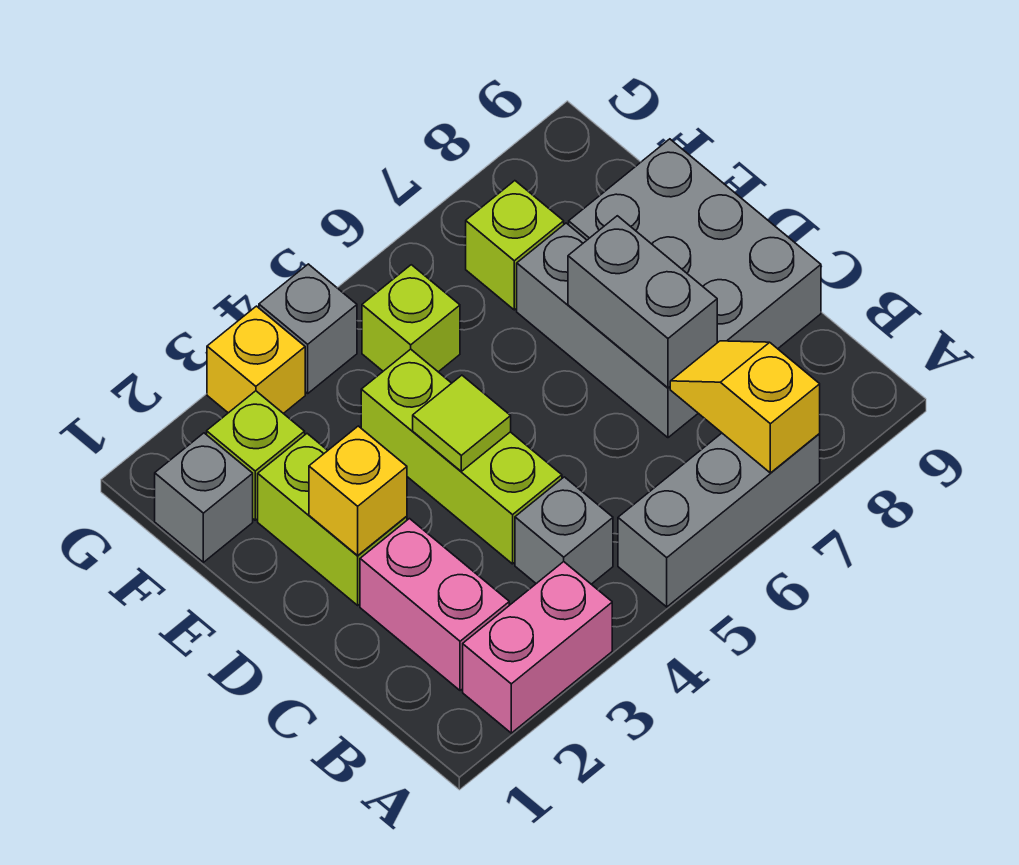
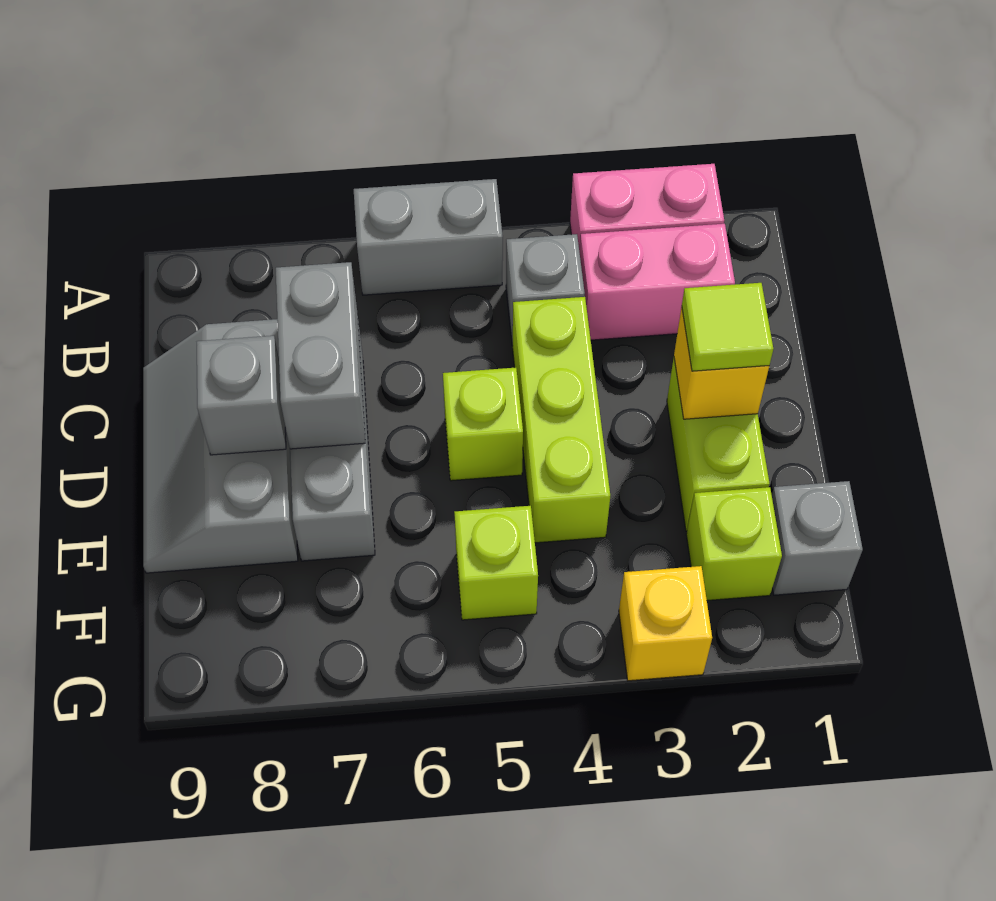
grey brick A5:A7 level 1 -> grey brick A5:A6 level 1
yellow slope A7:B7 level 2 top A -> none
pink brick B2:C2 level 1 -> pink brick B2:B3 level 1
grey brick C8:E9 level 1 -> grey slope C8:E9 level 1 top 8
lime tile D4 level 2 -> lime tile D2 level 3
lime brick F7 level 1 -> lime brick D5 level 1
grey brick G4 level 1 -> grey brick D8 level 2

